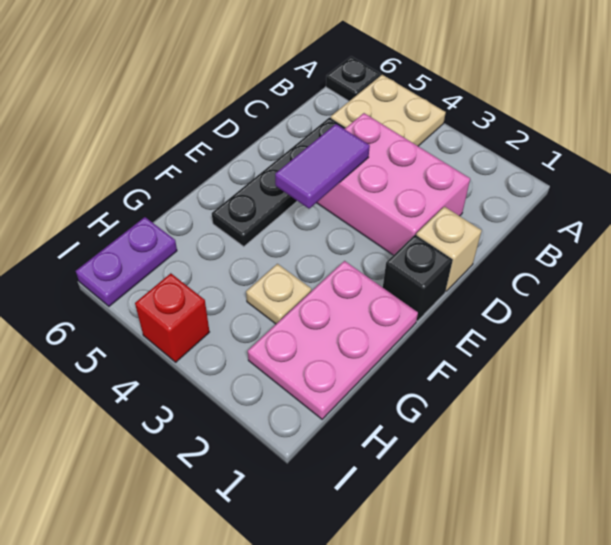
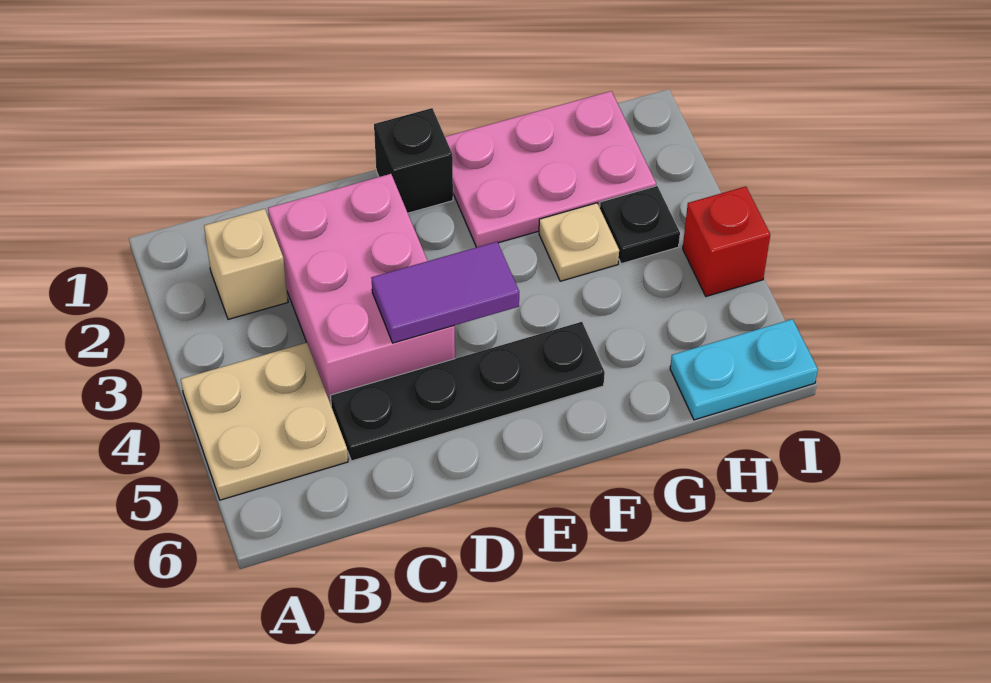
black plate A6 level 1 -> black plate H3 level 1
tan brick D1 level 1 -> tan brick B2 level 1
purple plate H6:I6 level 1 -> cyan plate H6:I6 level 1

